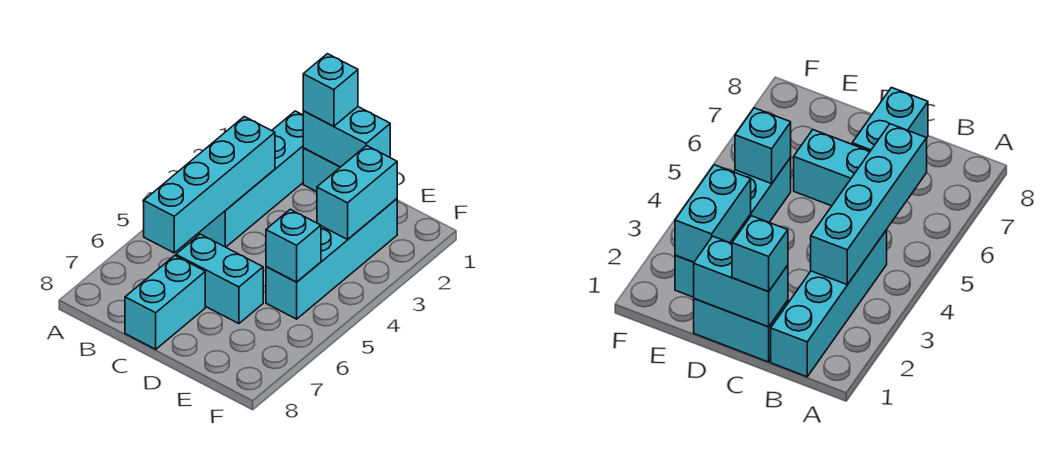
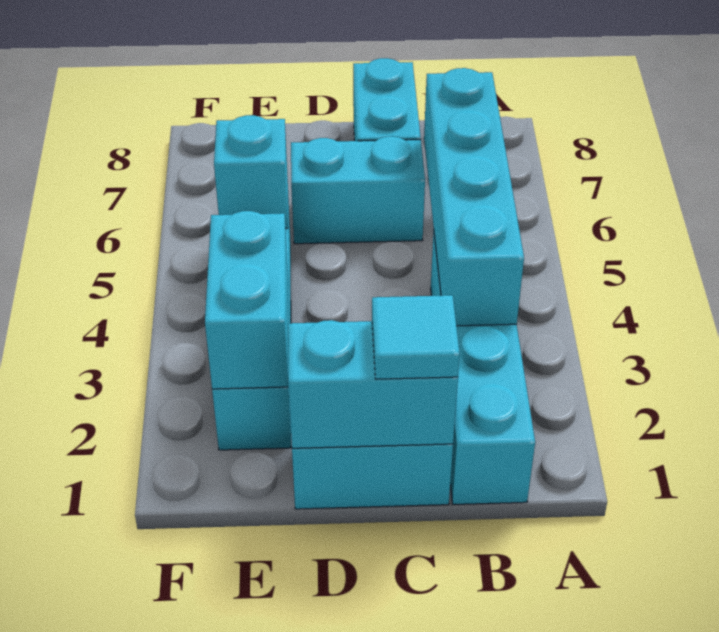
cyan brick C1 level 3 -> cyan tile C1 level 3

